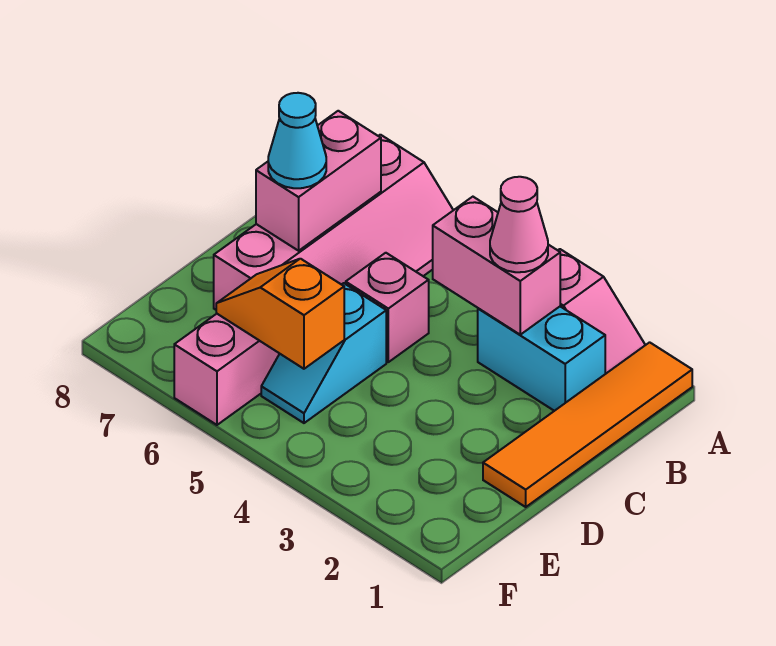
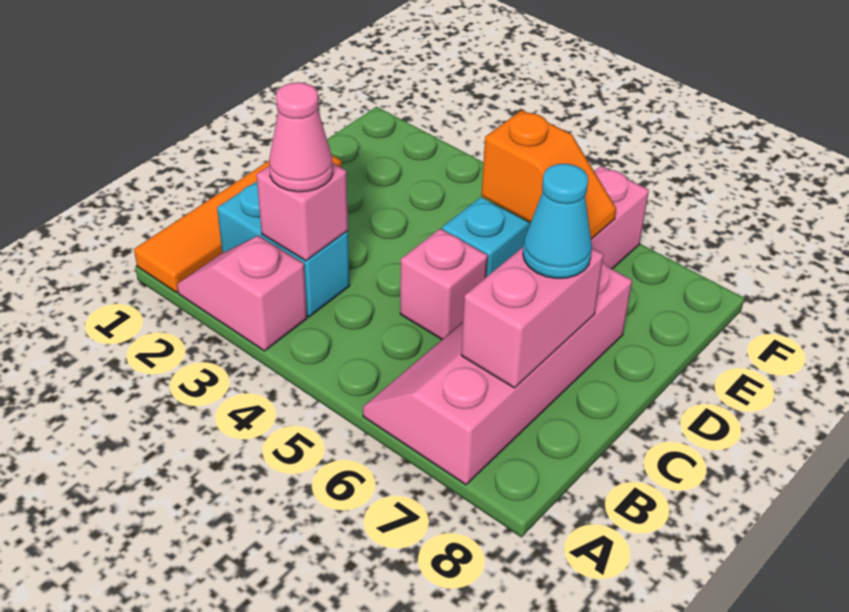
pink brick B3:B4 level 2 -> pink brick B3 level 2

